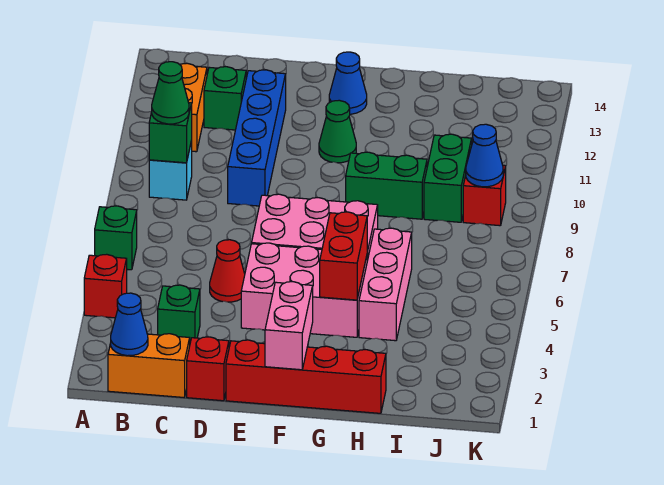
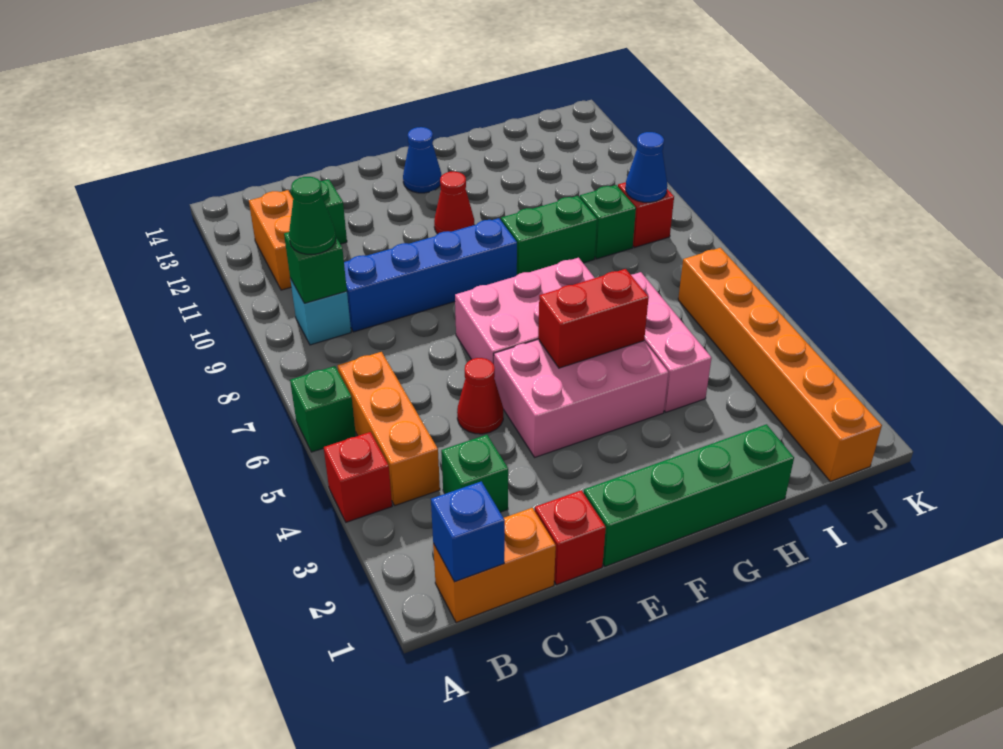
blue cone B1 level 2 -> blue brick B1 level 2
none -> orange brick B4:B6 level 1
blue brick D9:D12 level 1 -> blue brick C9:F9 level 1
red brick E1:H1 level 1 -> green brick E1:H1 level 1
pink brick F1:F2 level 2 -> none
green cone F11 level 1 -> red cone F11 level 1
red brick G4:G5 level 2 -> red brick F5:G5 level 2
green brick I9:I10 level 1 -> green brick I9 level 1
none -> orange brick J1:J6 level 1

